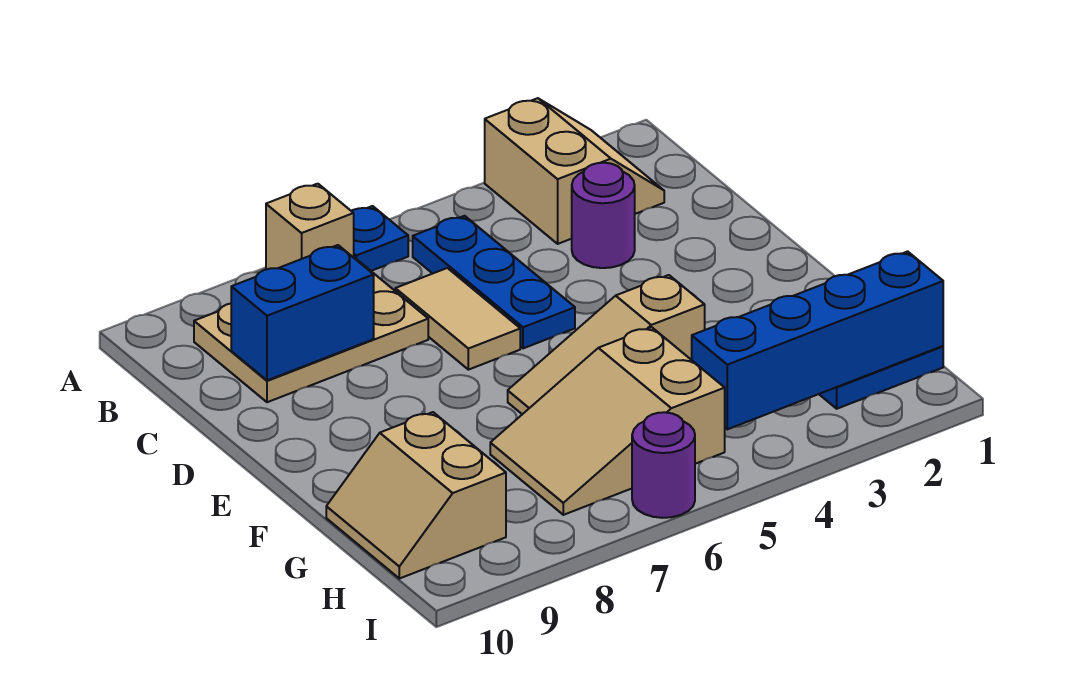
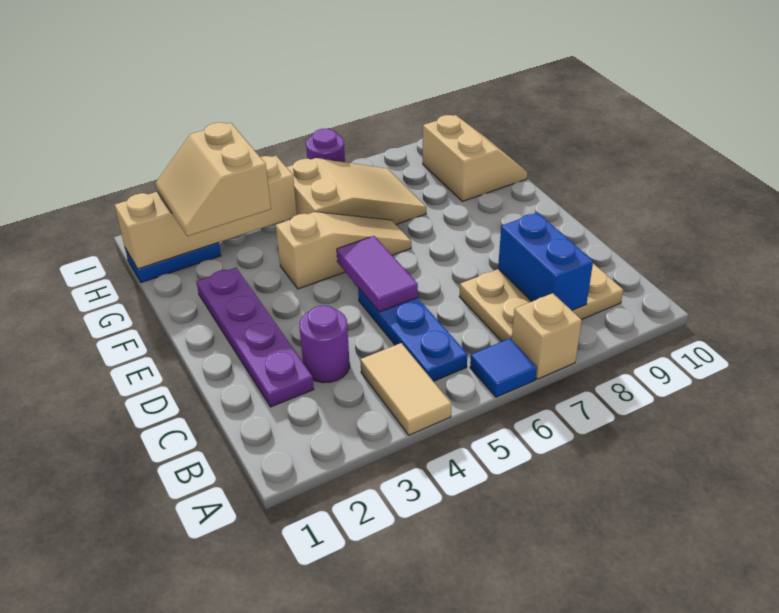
tan slope A2:B3 level 1 top 3 -> tan slope G2:H3 level 3 top 3
blue plate A6 level 1 -> blue tile A6 level 1
none -> purple plate C2:F2 level 1
tan tile C6:D6 level 1 -> tan tile A4:B4 level 1
blue brick C8:C9 level 2 -> blue brick B8:C8 level 2
none -> purple tile D5:E5 level 2
blue brick H1:H4 level 2 -> tan brick H1:H4 level 2

